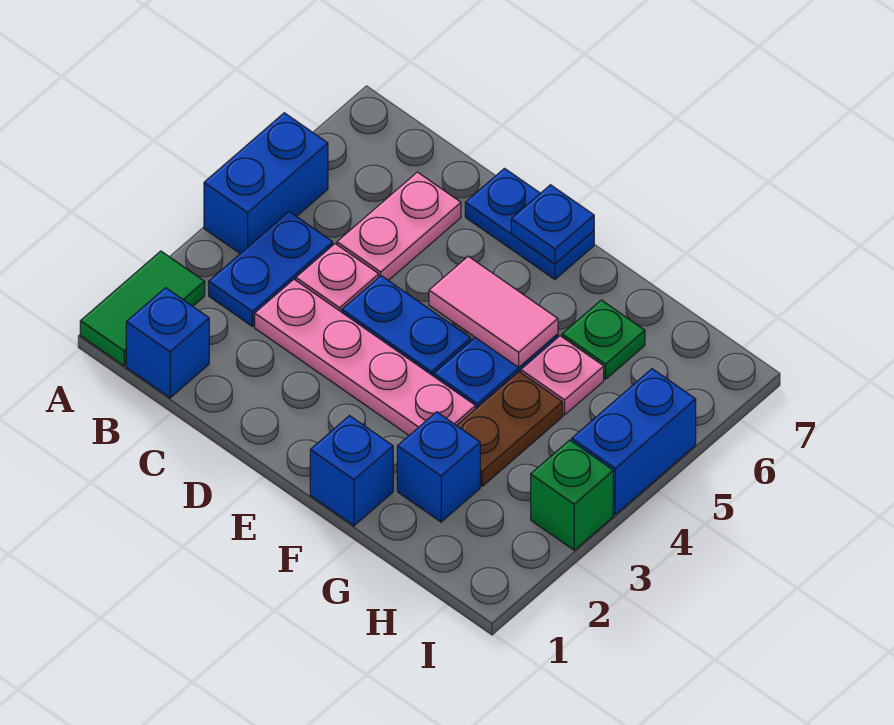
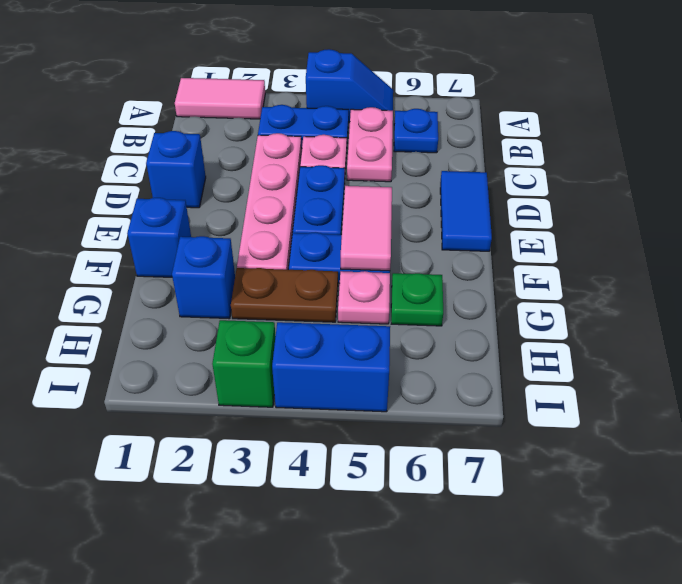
green tile A1:A2 level 1 -> pink tile A1:A2 level 1
blue brick A4:A5 level 1 -> blue slope A4:A5 level 1 top 4
blue brick B1 level 1 -> blue brick D1 level 1
pink plate C5:C6 level 1 -> pink plate B5:C5 level 1
blue plate D7:E7 level 1 -> blue tile D7:E7 level 1
blue plate E7 level 2 -> blue plate B6 level 1

